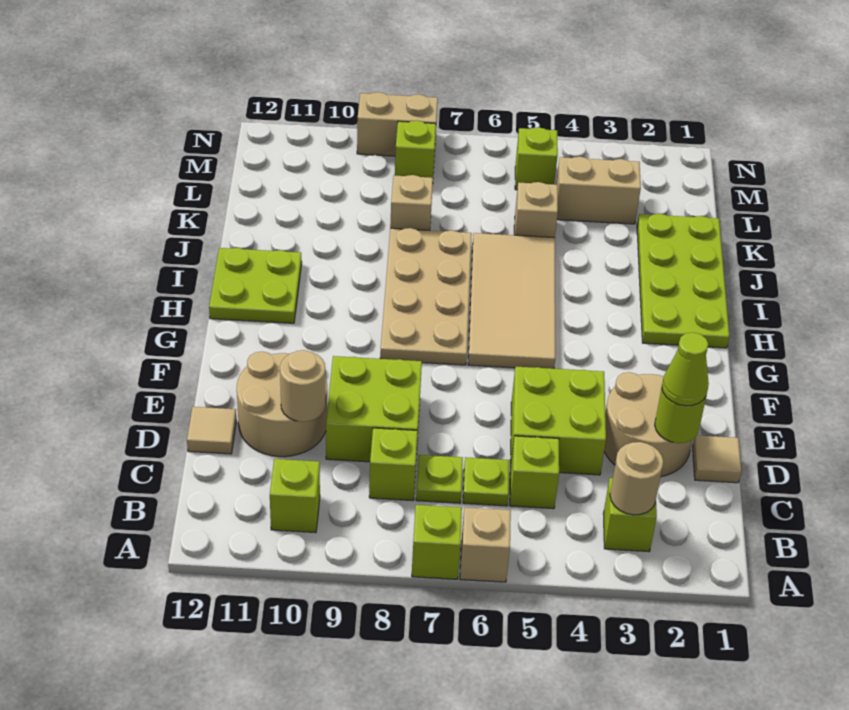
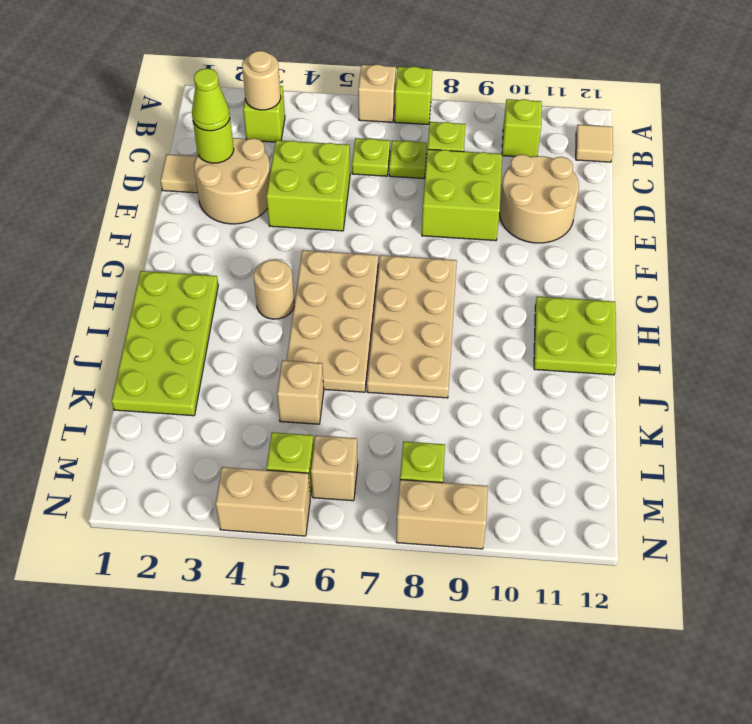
lime brick C5 level 1 -> none
tan round brick D10 level 2 -> tan round brick H4 level 1
tan tile D12 level 1 -> tan tile B12 level 1
tan tile G5:J6 level 1 -> tan plate G5:J6 level 1
tan brick K8 level 1 -> tan brick M6 level 1
tan brick L3:L4 level 1 -> tan brick N4:N5 level 1

